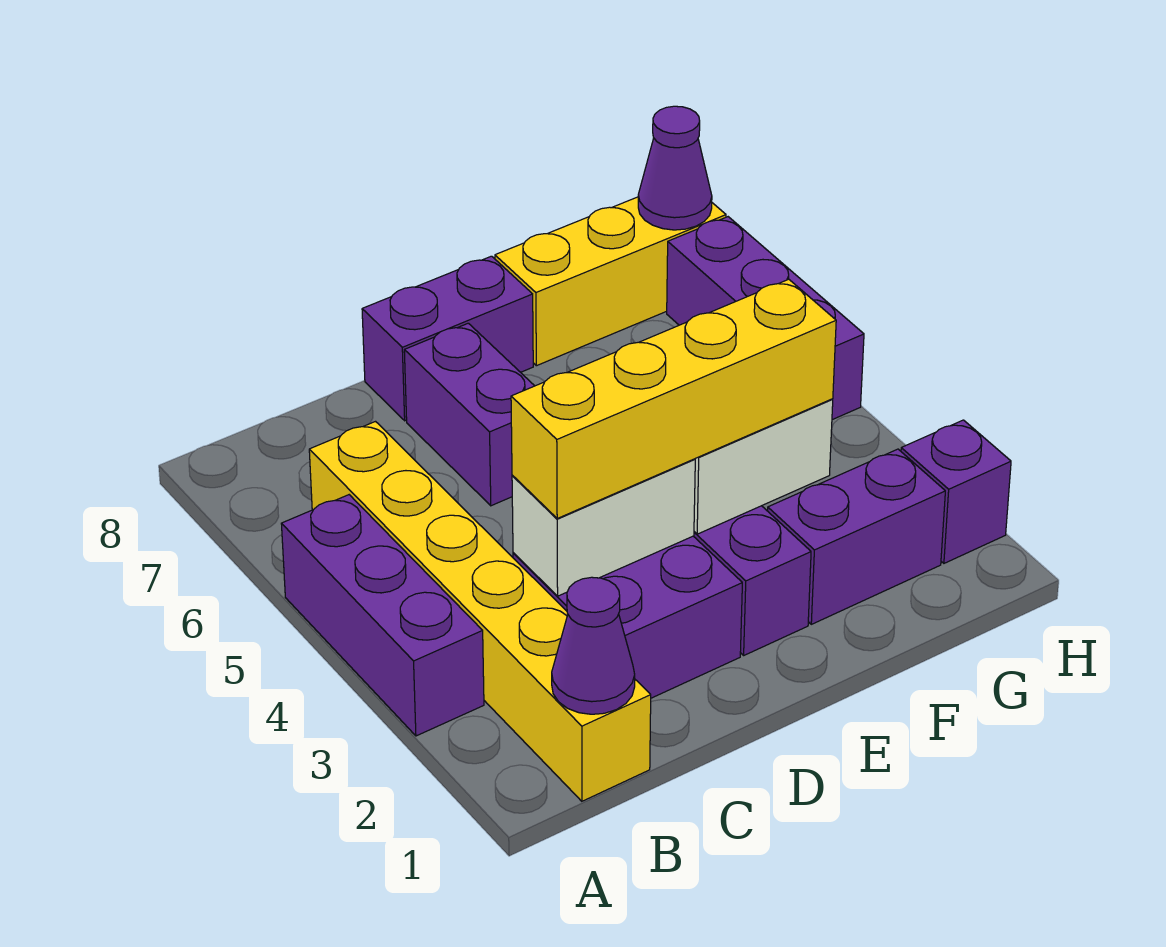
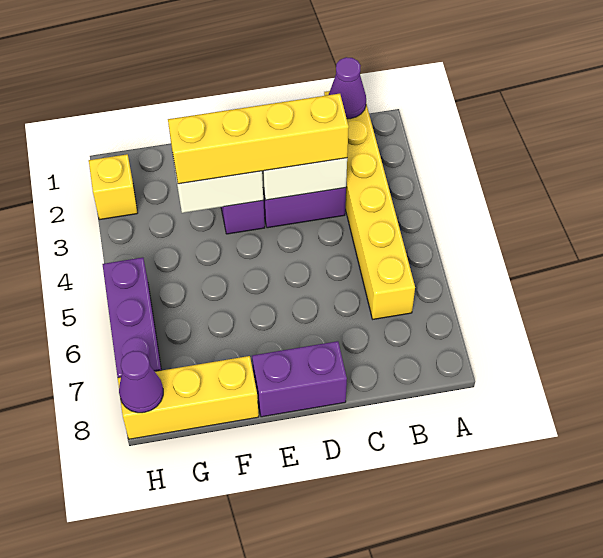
purple brick A3:A5 level 1 -> none
purple brick D6:D7 level 1 -> none
purple brick F2:G2 level 1 -> none
purple brick H2 level 1 -> yellow brick H2 level 1

